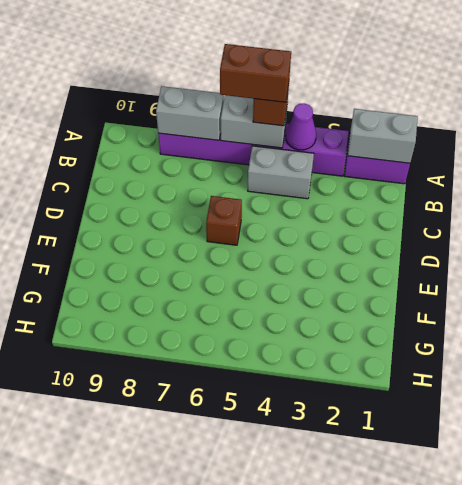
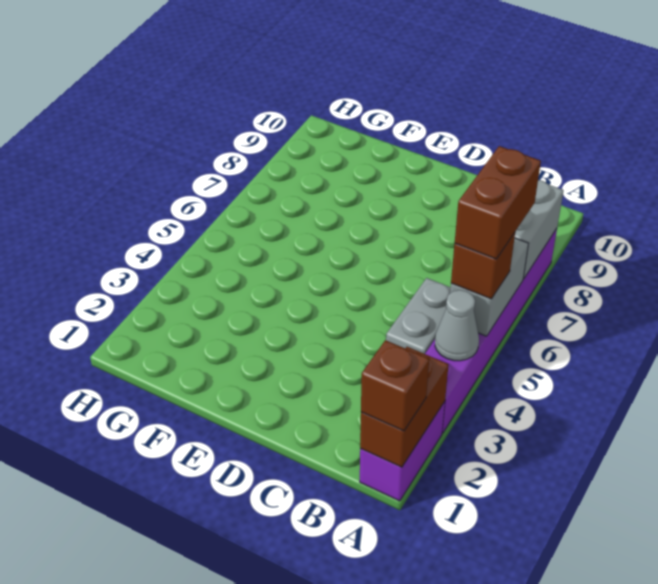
grey brick A1:A2 level 2 -> brown brick A1:A2 level 2
purple cone A4 level 2 -> grey cone A4 level 2
brown brick D6 level 1 -> brown brick A1 level 3

